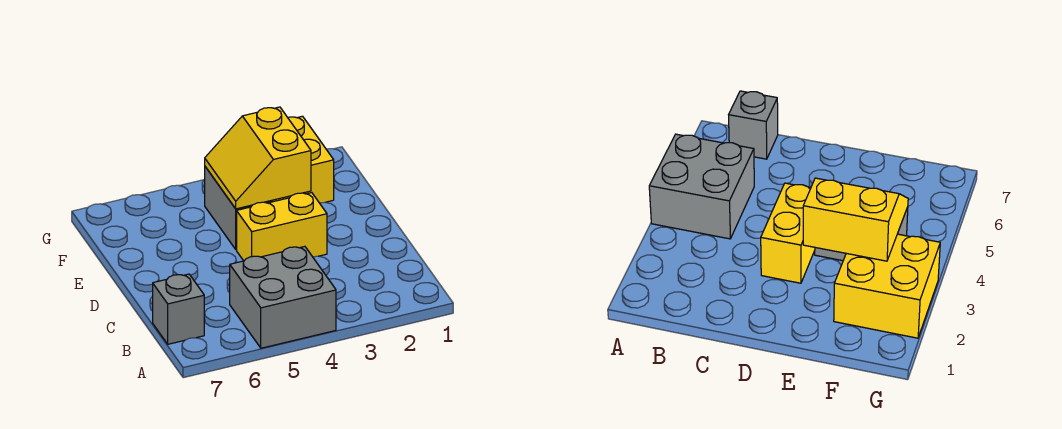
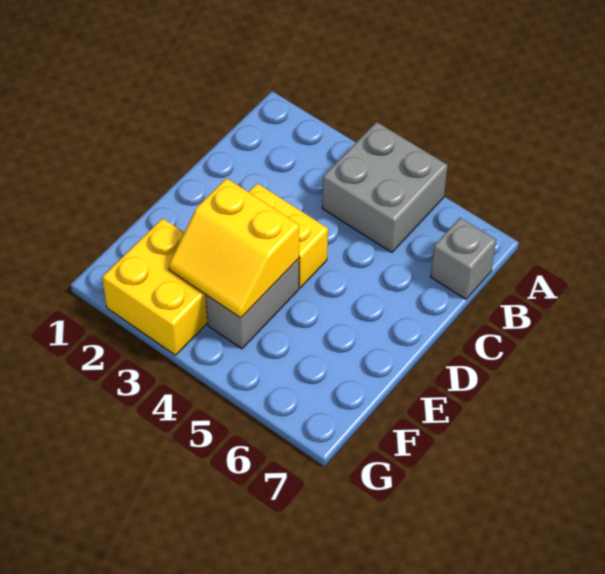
yellow slope E3:F4 level 2 top 3 -> yellow slope E3:F4 level 2 top E

